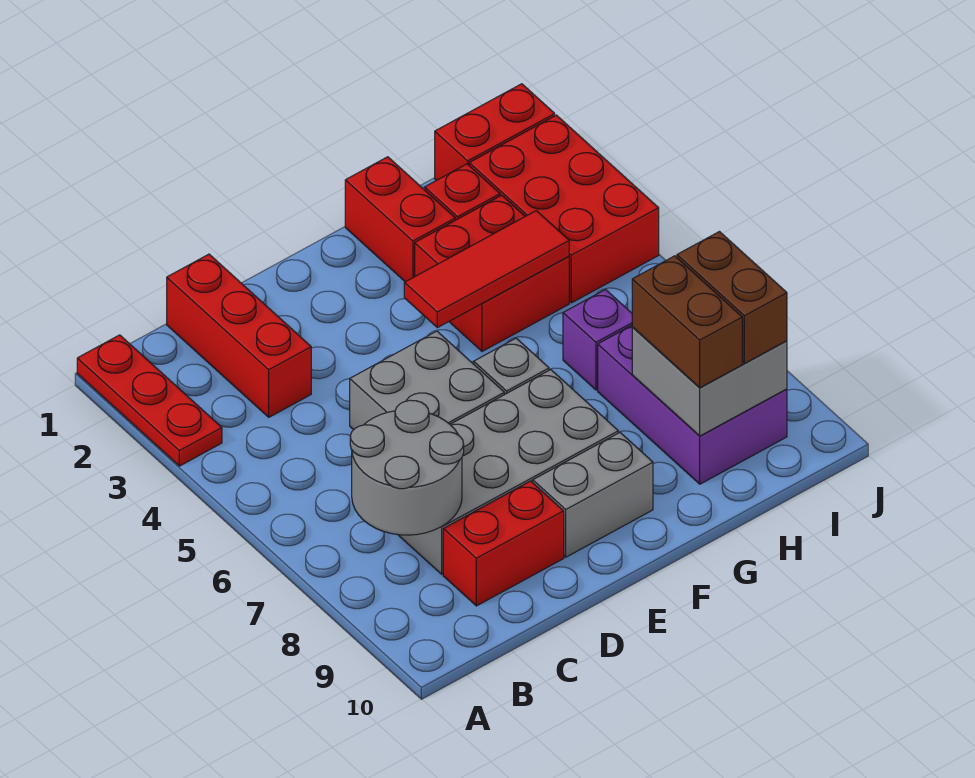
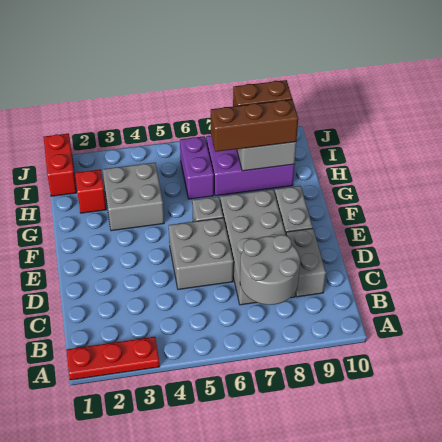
red brick C1:C3 level 1 -> none
red brick C9:D9 level 1 -> grey brick C9:D9 level 1
red tile F4:H4 level 2 -> none
red brick G1:G2 level 1 -> none
red brick G3:H4 level 1 -> grey brick G3:H4 level 1
purple brick H6 level 1 -> purple brick H6:I6 level 1
brown brick H8:H9 level 3 -> brown brick H7:H9 level 3
red brick I2:J4 level 1 -> none

